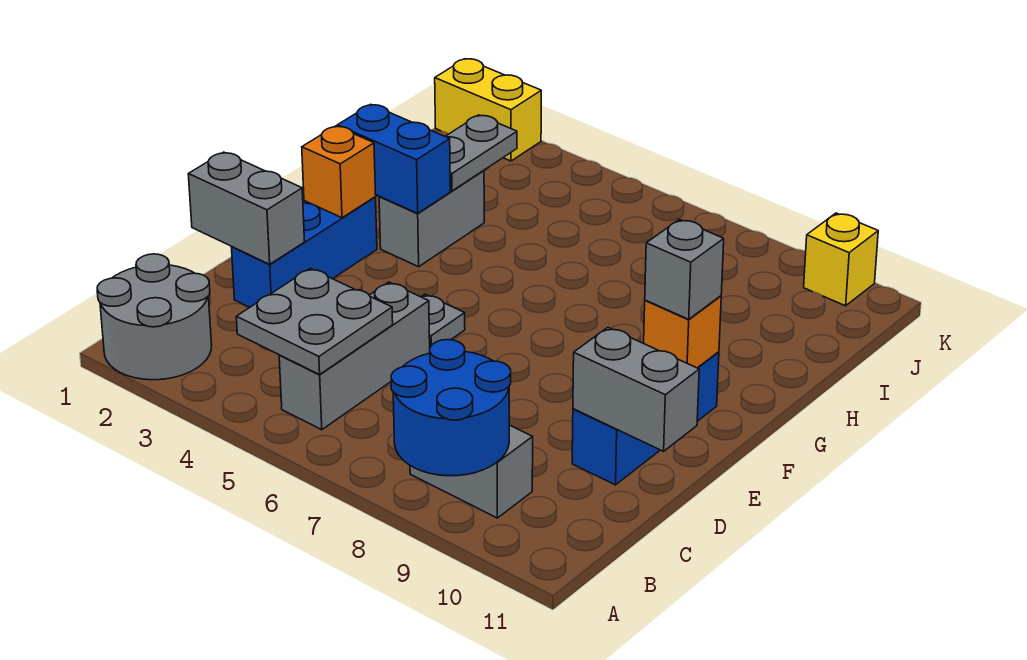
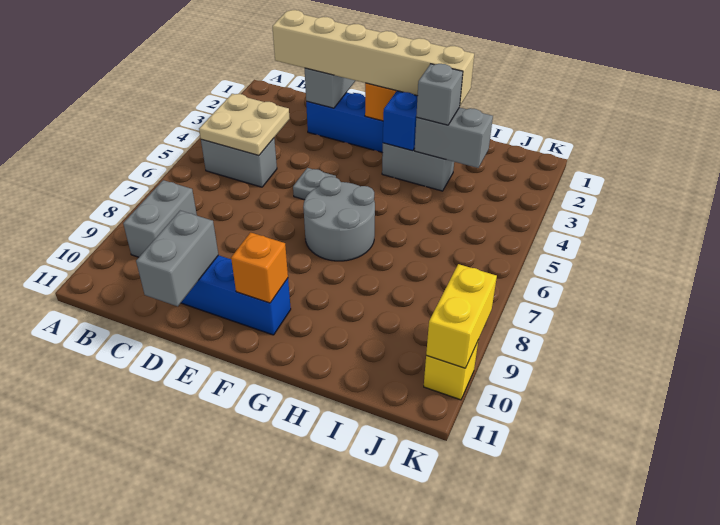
grey round brick A1:B2 level 1 -> grey round brick F6:G7 level 1
blue round brick A8:B9 level 2 -> none
grey plate B4:C5 level 2 -> tan plate B4:C5 level 2
grey brick B5:D5 level 1 -> grey brick B5:C5 level 1
none -> tan brick C2:H2 level 3
grey brick F10 level 3 -> grey brick H3 level 3
grey plate H3:I3 level 2 -> grey brick H3:I3 level 2
yellow brick K1:K2 level 1 -> yellow brick K9:K10 level 2

